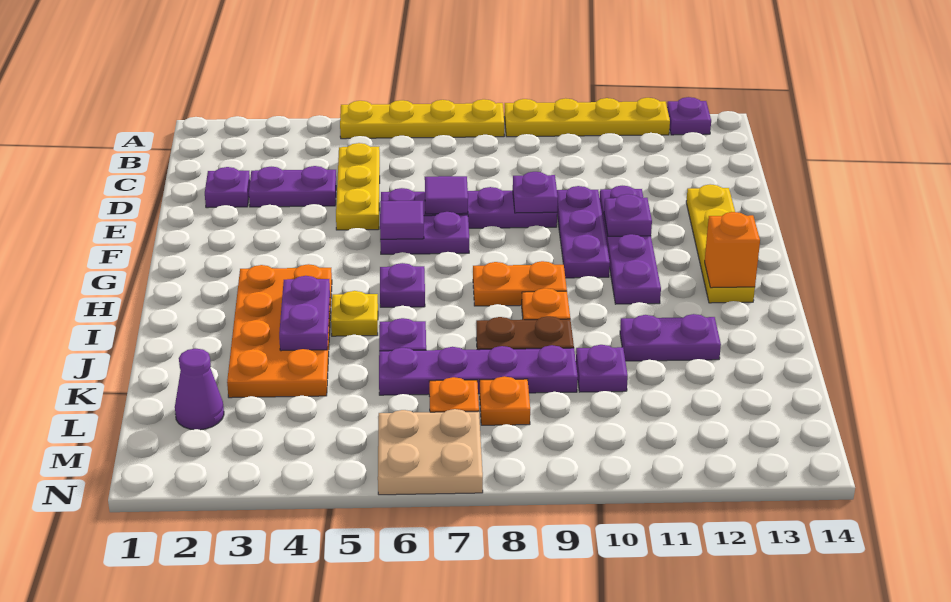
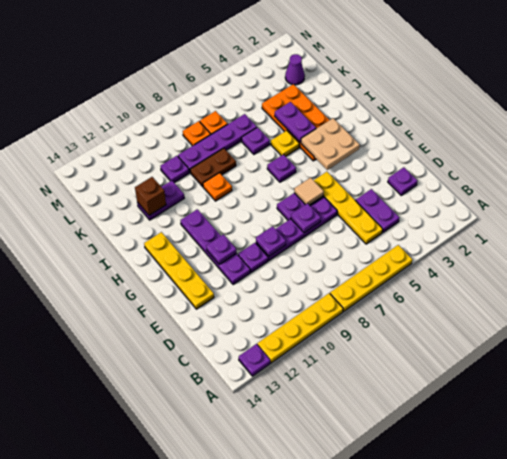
yellow plate C5:E5 level 1 -> yellow plate C5:F5 level 1
purple plate D3:D4 level 1 -> purple plate C4:D4 level 1
purple tile E7 level 2 -> purple plate E7 level 2
purple plate E10:G10 level 1 -> purple plate E10 level 1
purple tile F6 level 2 -> tan tile F6 level 2
orange plate H8:H9 level 1 -> none
orange brick H13 level 2 -> none
none -> brown brick J12 level 2
tan plate M6:N7 level 1 -> tan plate G3:H4 level 2

